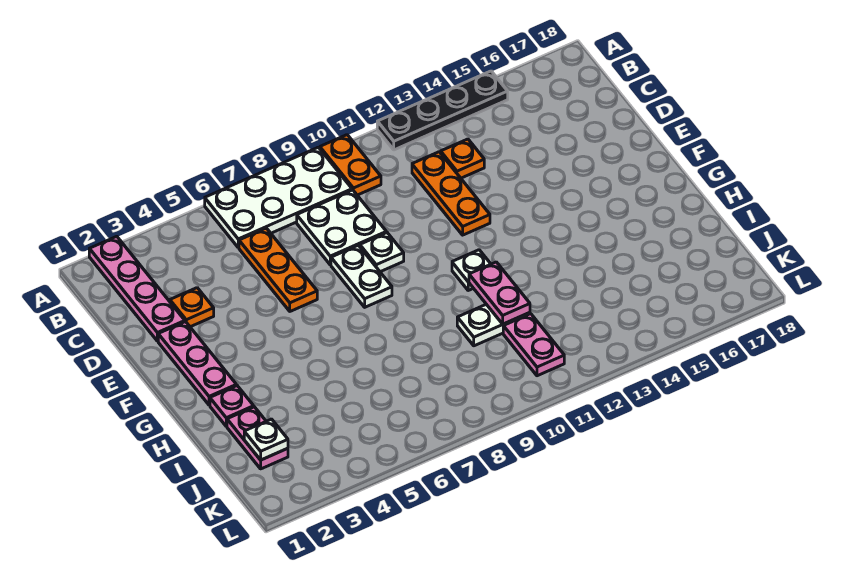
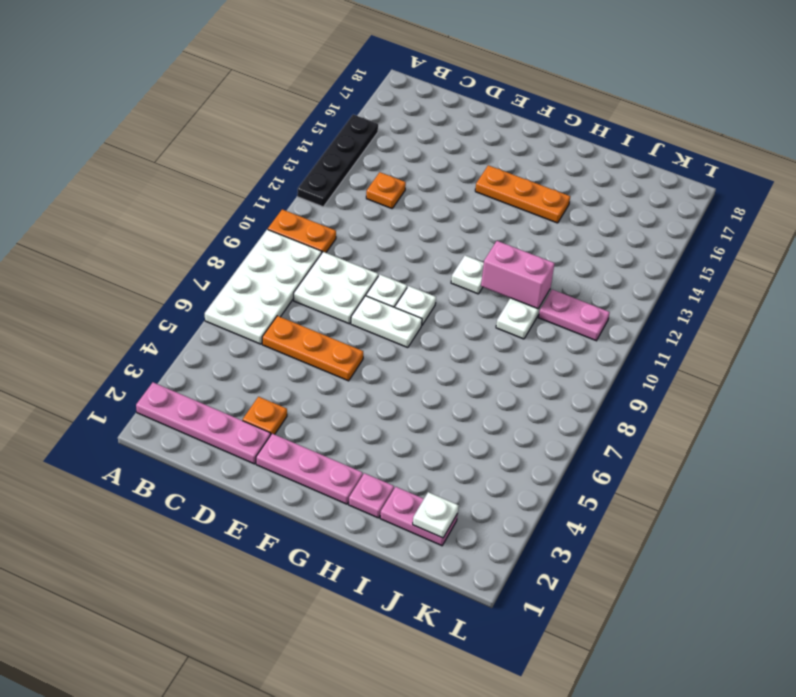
orange plate C12:E12 level 1 -> orange plate F15:H15 level 1
none -> white plate F9 level 1
pink plate H11:I11 level 2 -> pink brick H11:I11 level 2

